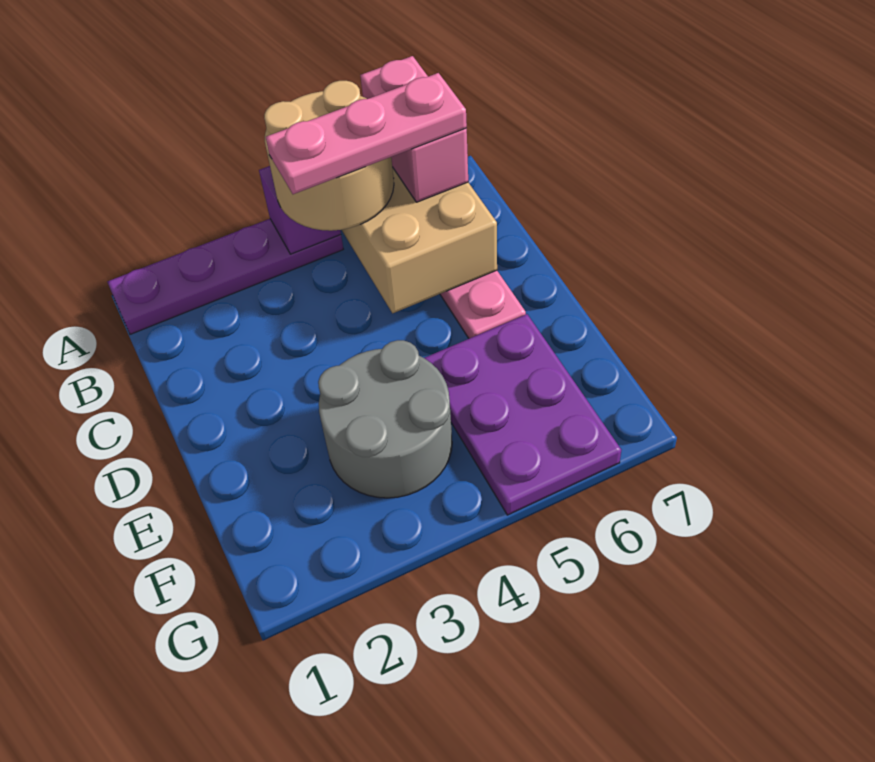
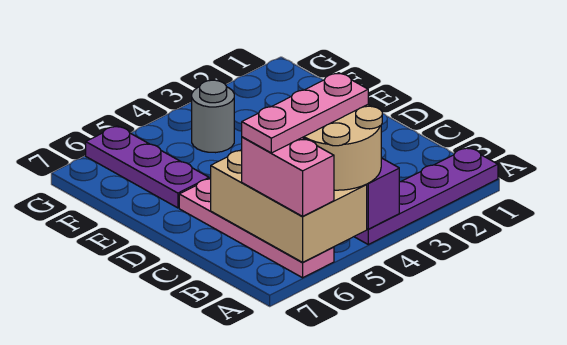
grey round brick E3:F4 level 1 -> grey round brick F4 level 1
purple plate E5:G6 level 1 -> purple plate E6:G6 level 1

